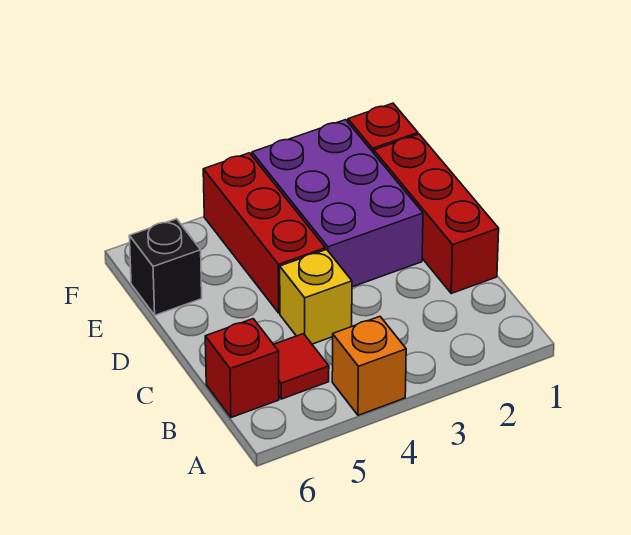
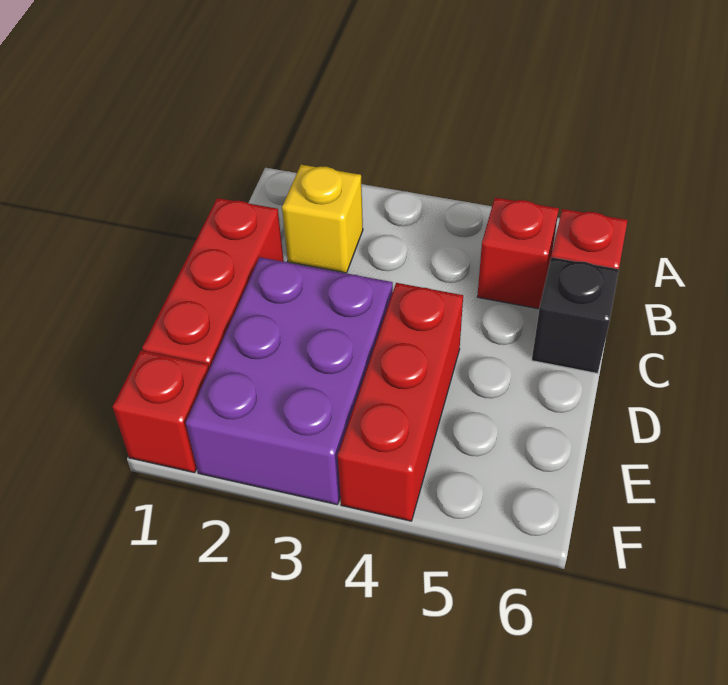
orange brick A4 level 1 -> none
red tile B5 level 1 -> red brick B5 level 1
yellow brick C4 level 1 -> yellow brick B2 level 1
black brick E6 level 1 -> black brick C6 level 1

